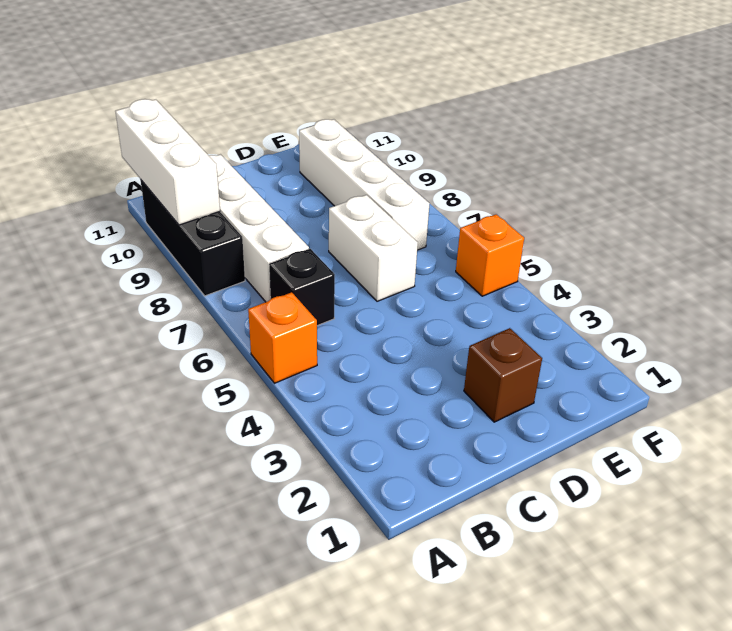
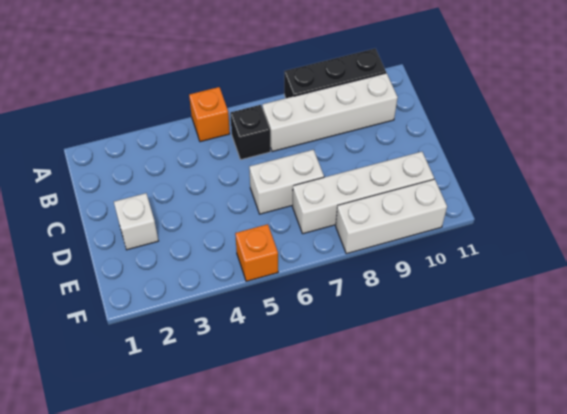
white brick A9:A11 level 2 -> white brick F8:F10 level 1
brown brick D2 level 1 -> white brick D2 level 1

